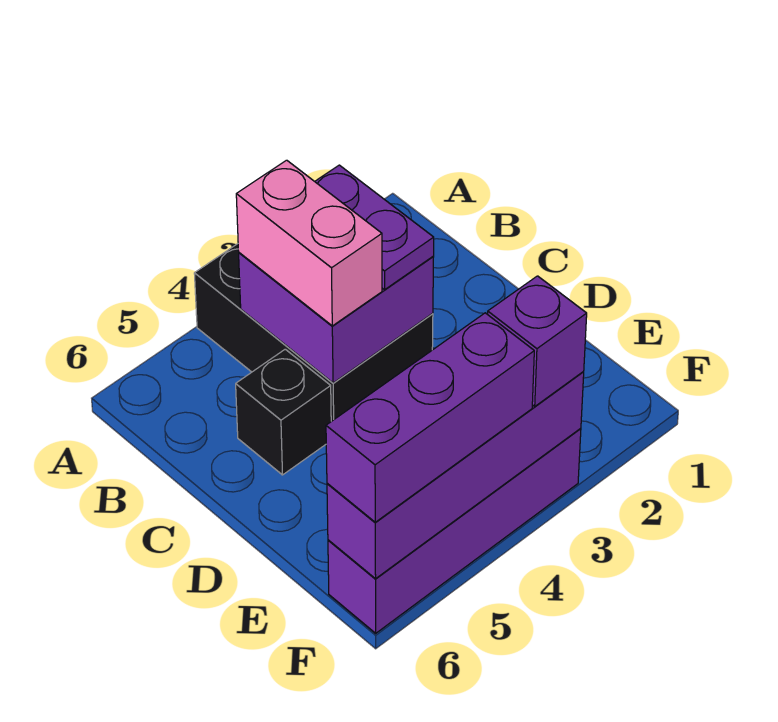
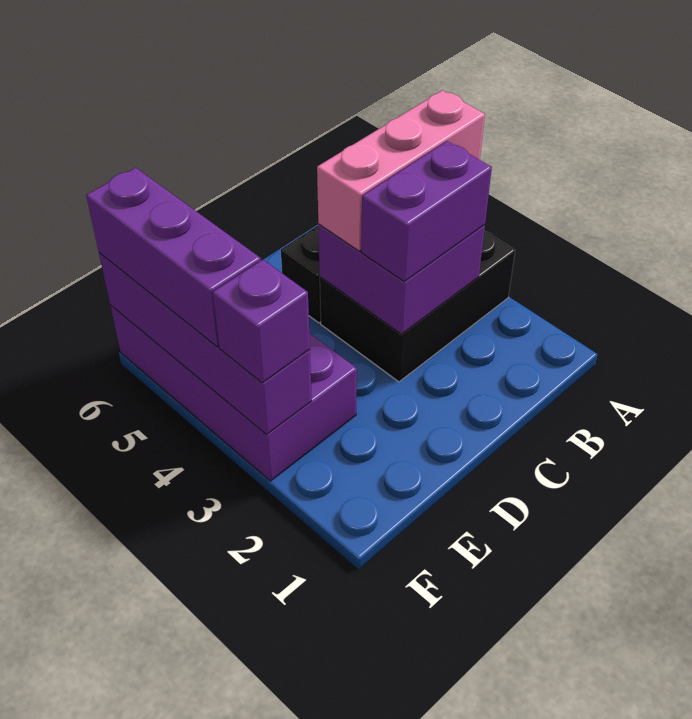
purple plate B3:C3 level 3 -> purple brick B3:C3 level 3
pink brick B4:C4 level 3 -> pink brick A4:C4 level 3
purple brick F3:F6 level 1 -> purple brick E3:F6 level 1

